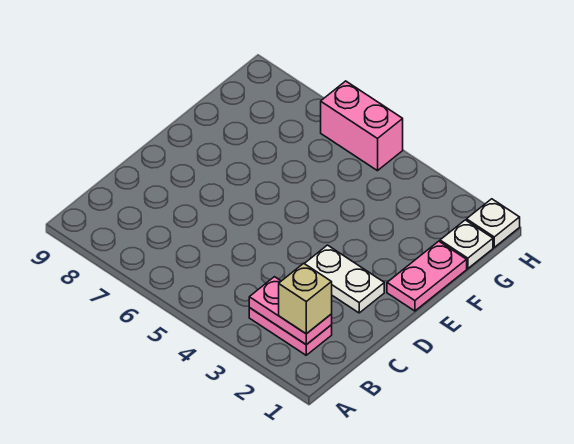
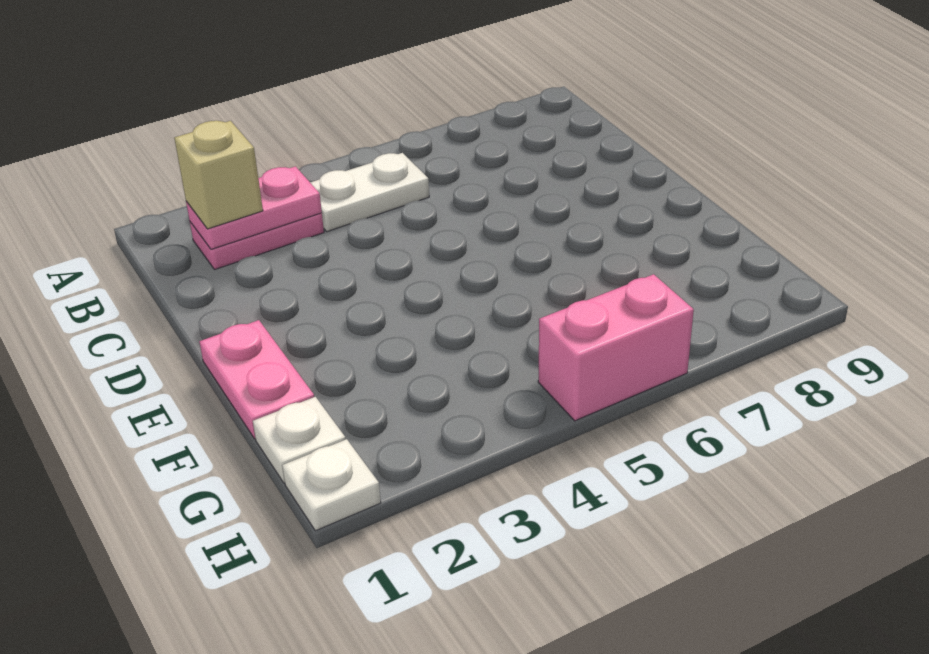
white plate D2:D3 level 1 -> white plate B4:B5 level 1

